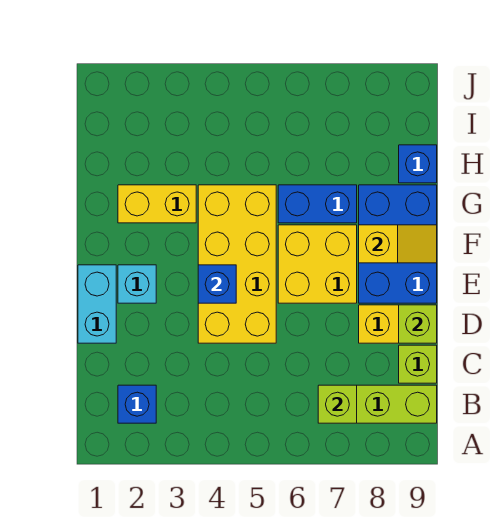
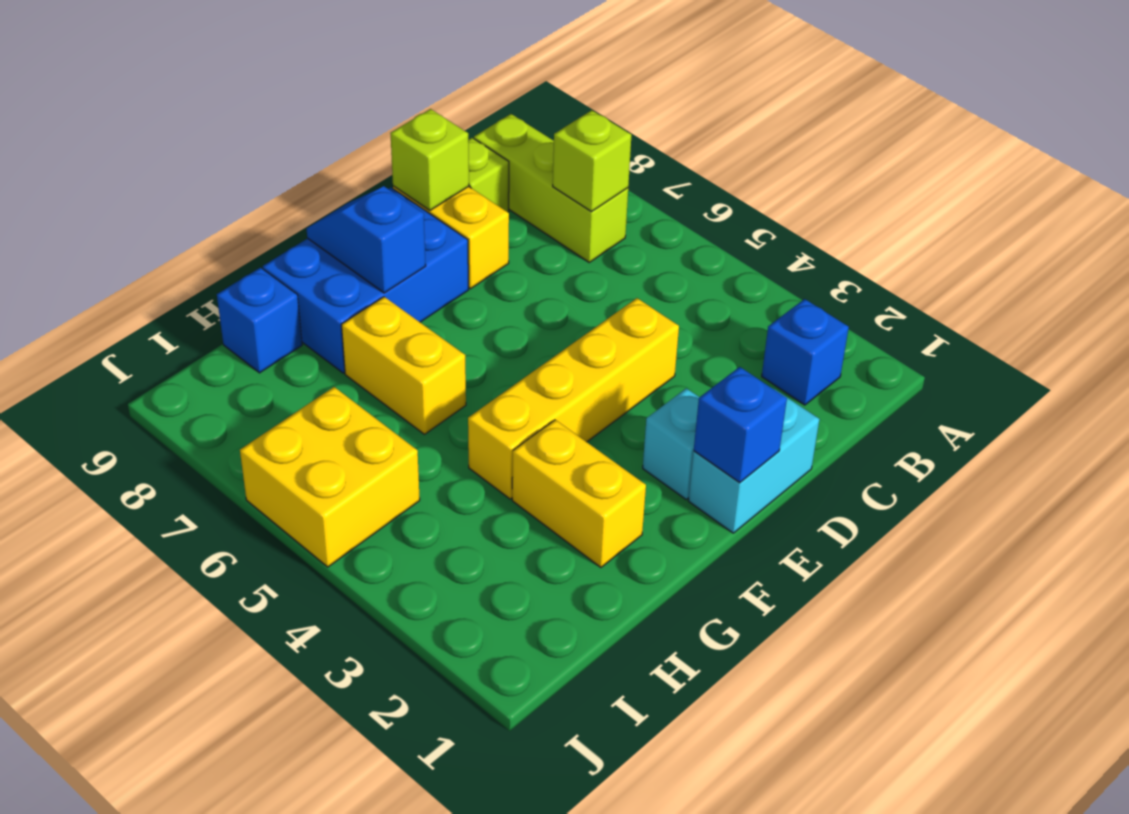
yellow brick D4:G5 level 1 -> yellow brick D4:G4 level 1
blue brick E4 level 2 -> blue brick E1 level 2
yellow brick E6:F7 level 1 -> yellow brick I5:J6 level 1
yellow slope F8:F9 level 2 top 8 -> blue slope F8:F9 level 2 top 8
blue brick G6:G7 level 1 -> yellow brick G6:G7 level 1

